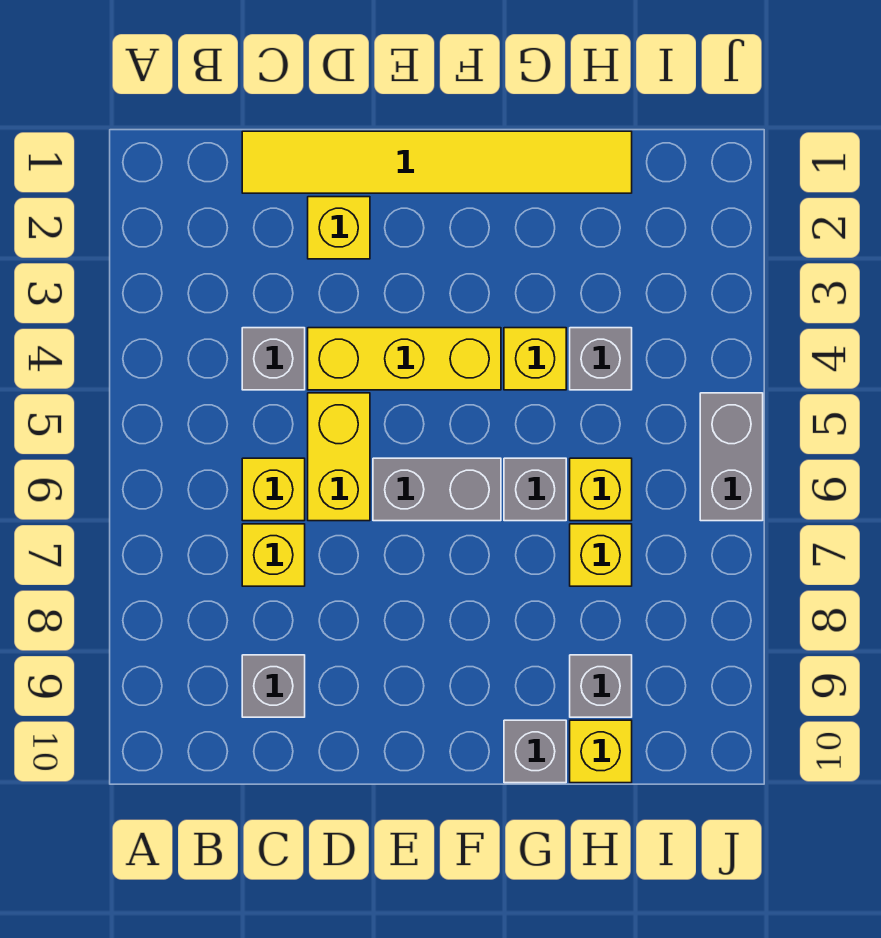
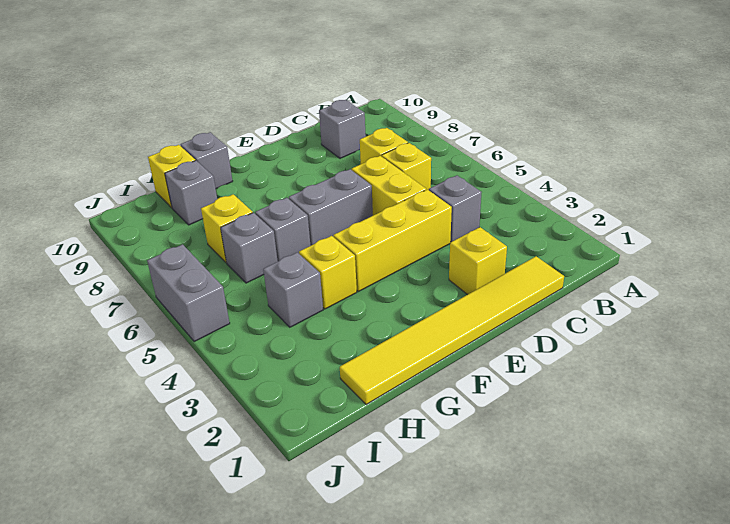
yellow brick H6 level 1 -> grey brick H6 level 1

